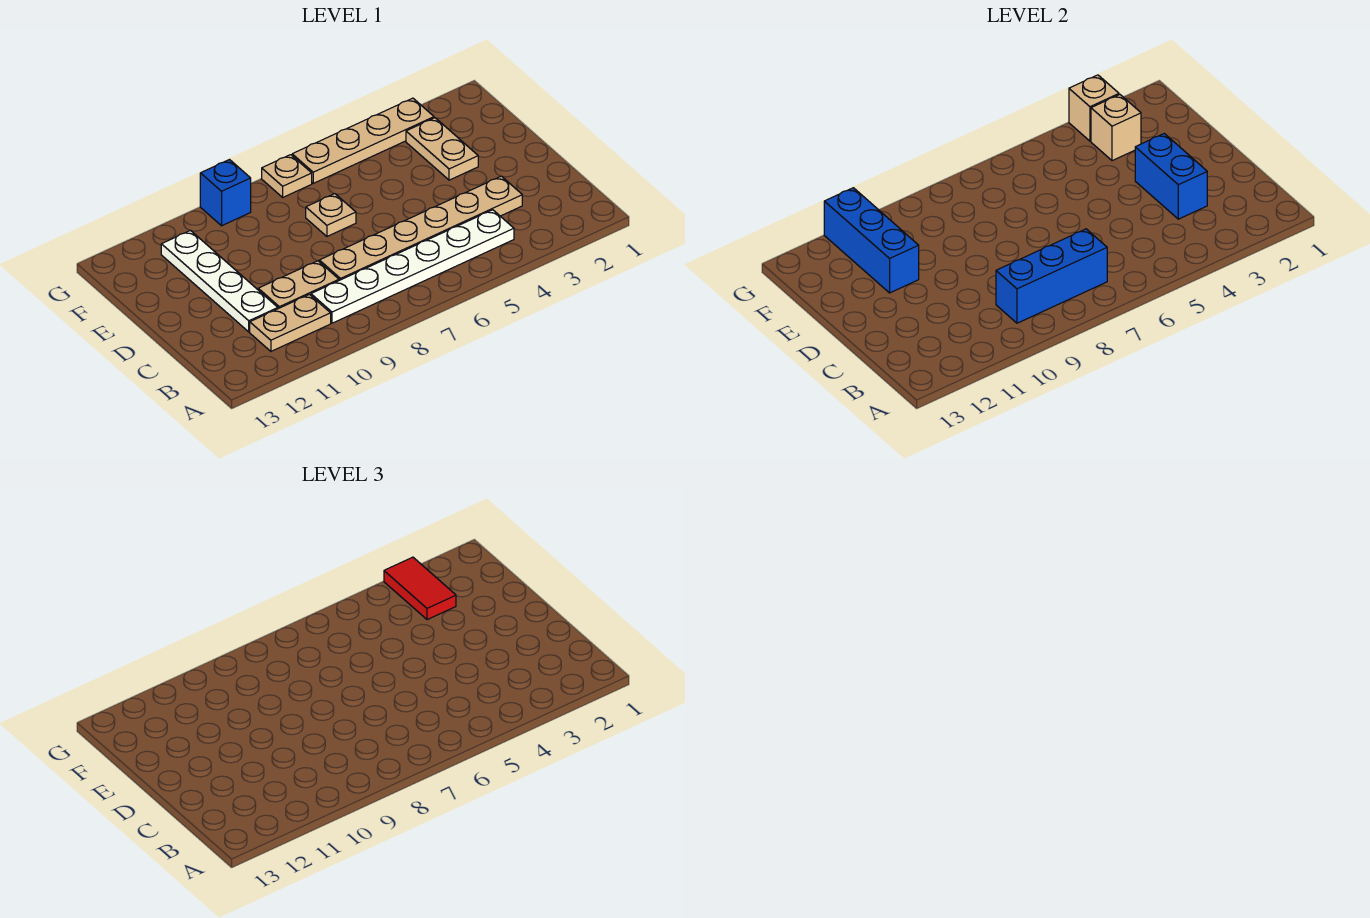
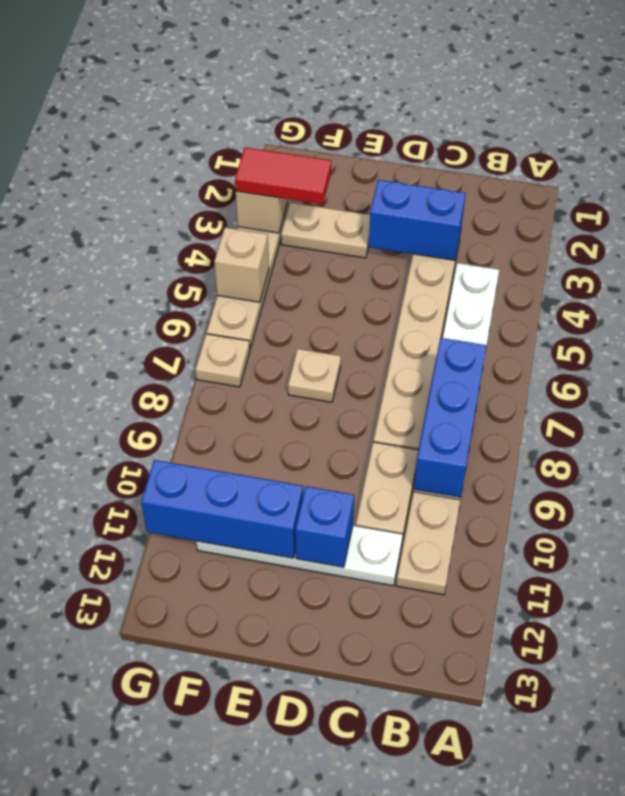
tan brick F3 level 2 -> tan brick G5 level 2
blue brick G9 level 1 -> blue brick D11 level 2

